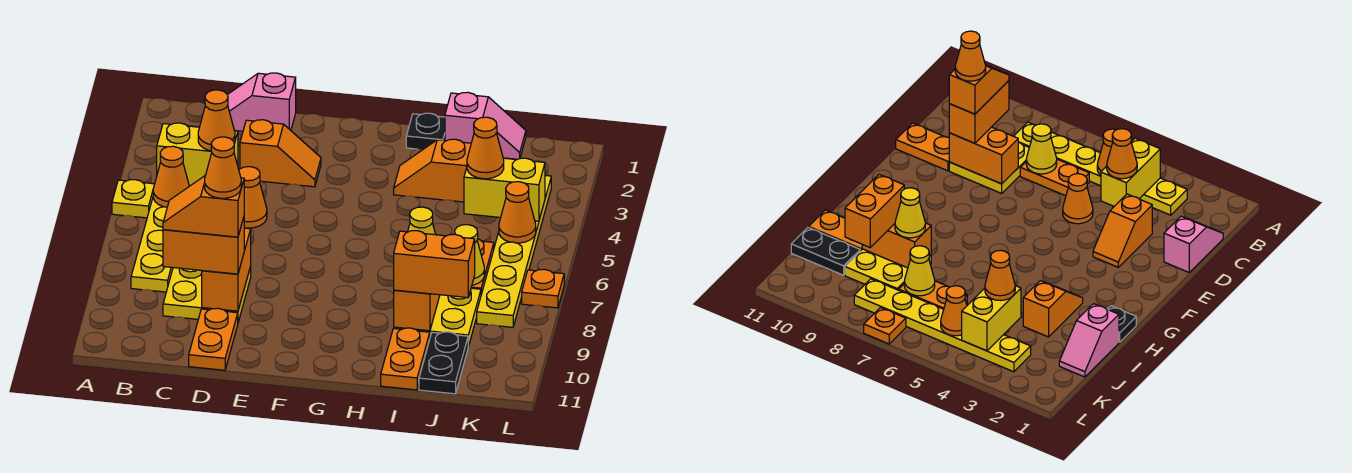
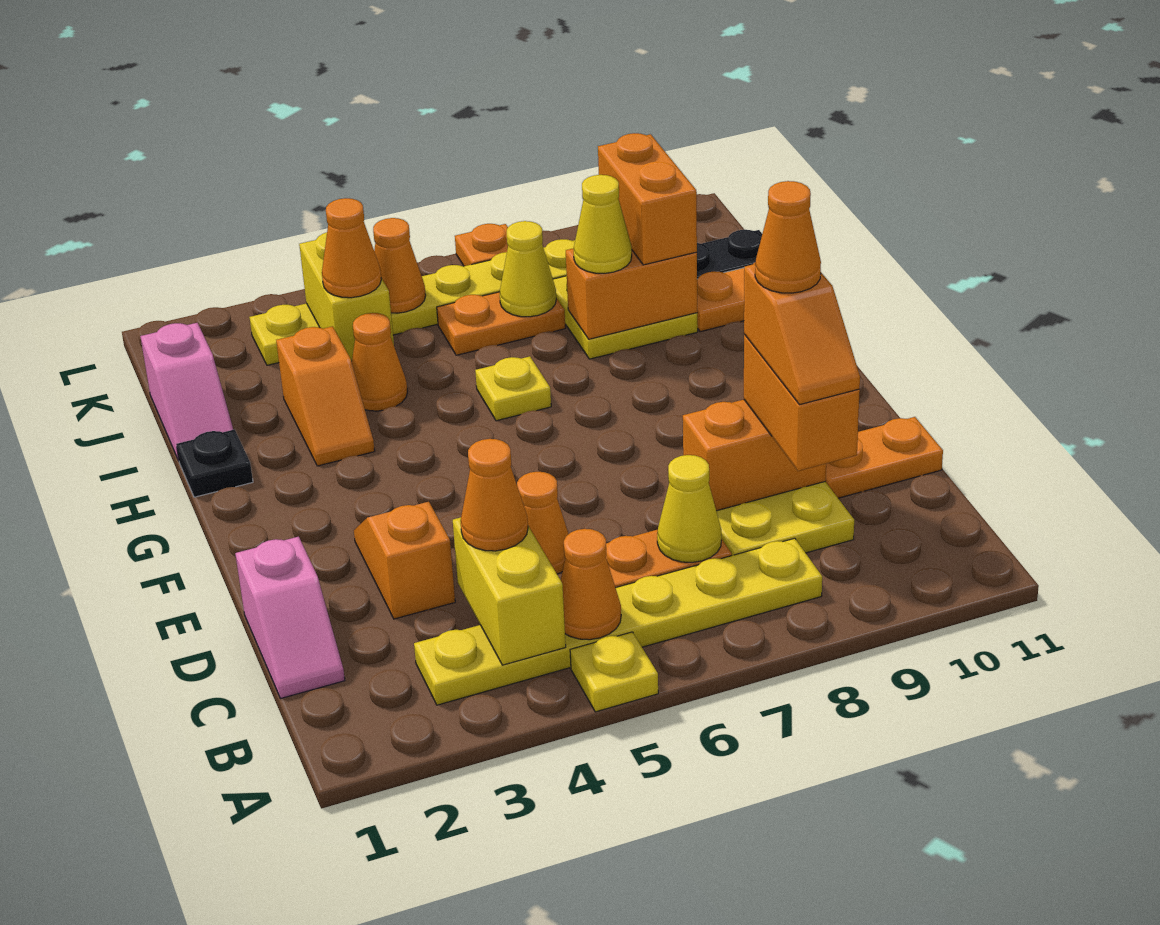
none -> yellow plate H6 level 1
pink slope I1:J1 level 1 top I -> pink slope I1:J1 level 1 top J
none -> orange cone I4 level 1

